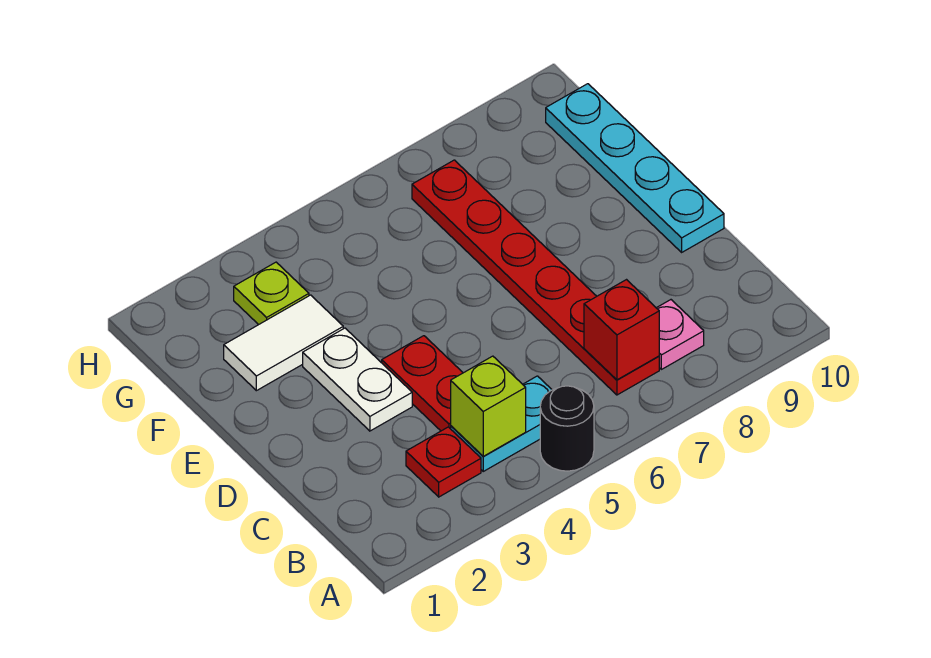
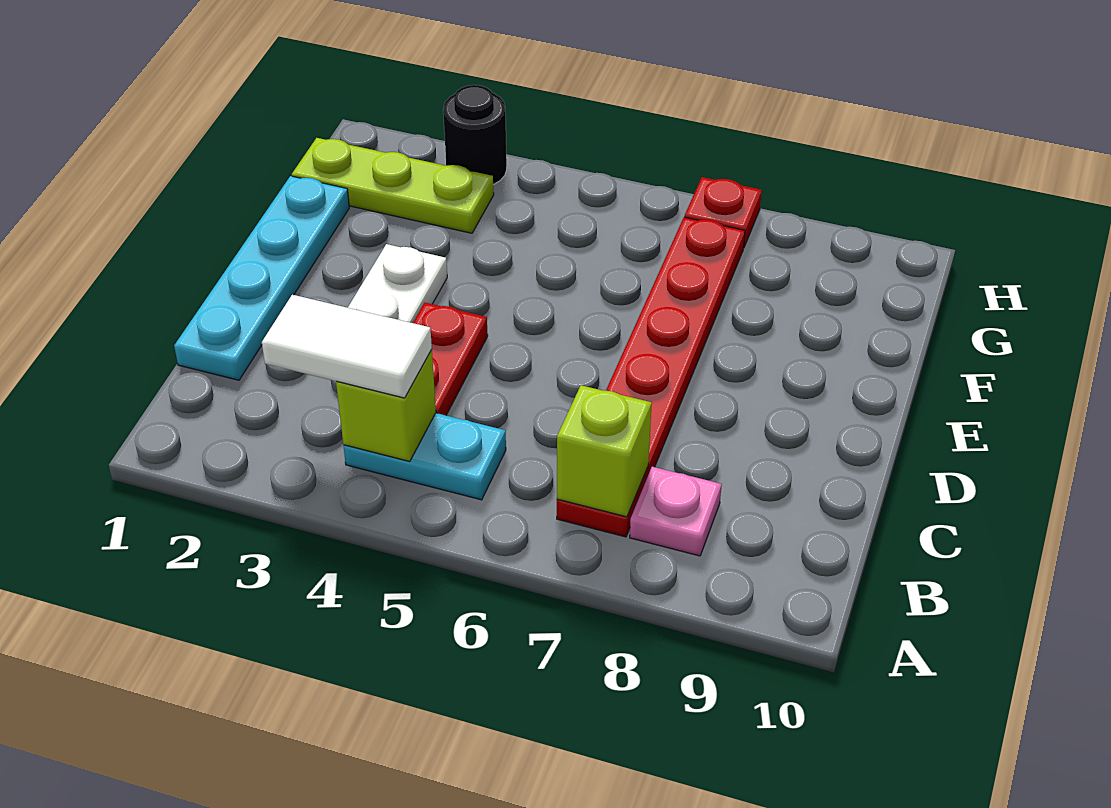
black round brick A5 level 1 -> black round brick H3 level 1
red plate B3 level 1 -> red plate H7 level 1
red brick B7 level 2 -> lime brick B7 level 2
cyan plate D10:G10 level 1 -> cyan plate C1:F1 level 1
white tile F2:F3 level 1 -> white tile B3:B4 level 3
lime plate G3 level 1 -> lime plate G1:G3 level 1

